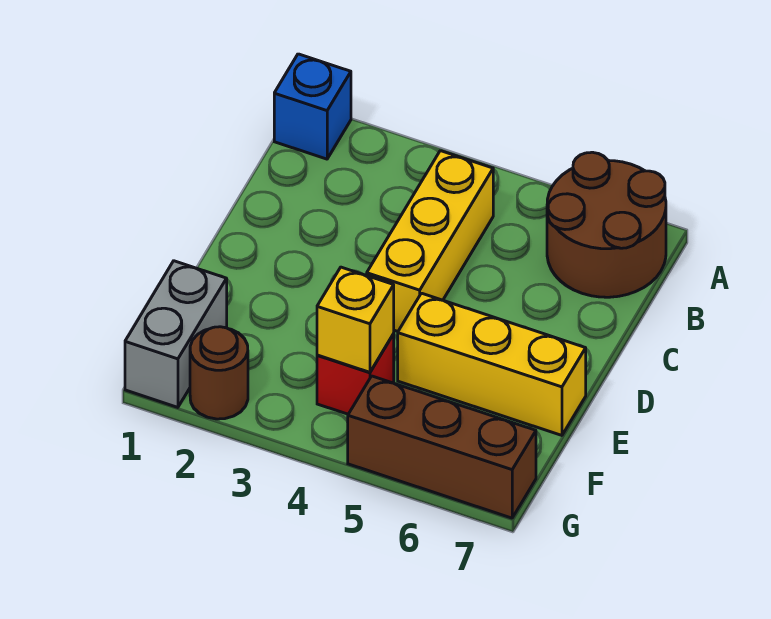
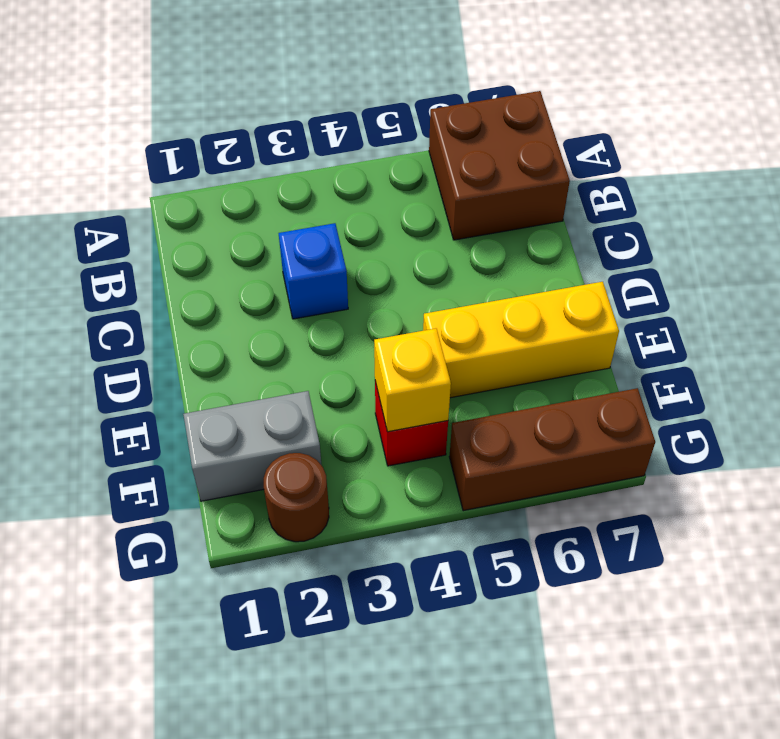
blue brick A1 level 1 -> blue brick C3 level 1
brown round brick A6:B7 level 1 -> brown brick A6:B7 level 1
yellow brick B4:D4 level 1 -> none
grey brick F1:G1 level 1 -> grey brick F1:F2 level 1

